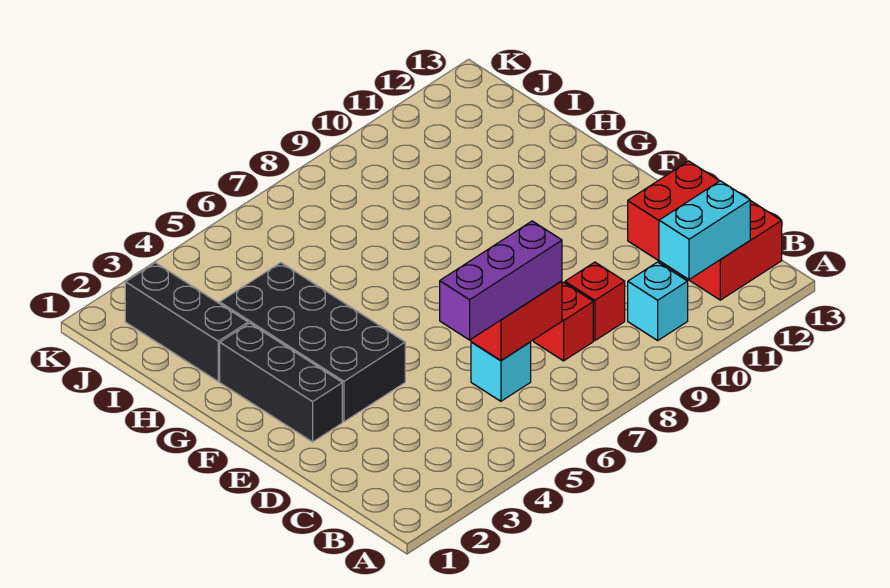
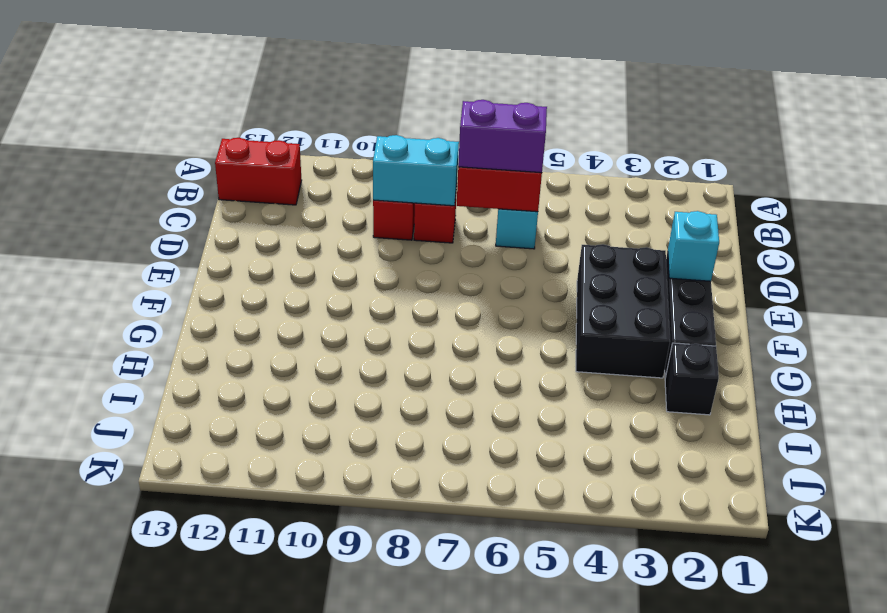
cyan brick B10 level 1 -> cyan brick E2 level 2
cyan brick B11:B12 level 2 -> cyan brick C8:C9 level 2
red brick B12:D13 level 1 -> red brick B12:B13 level 1
purple brick C5:C7 level 3 -> purple brick C6:C7 level 3
black brick E3:H4 level 1 -> black brick E3:G4 level 1
black brick H2:J2 level 1 -> black brick H2 level 1

